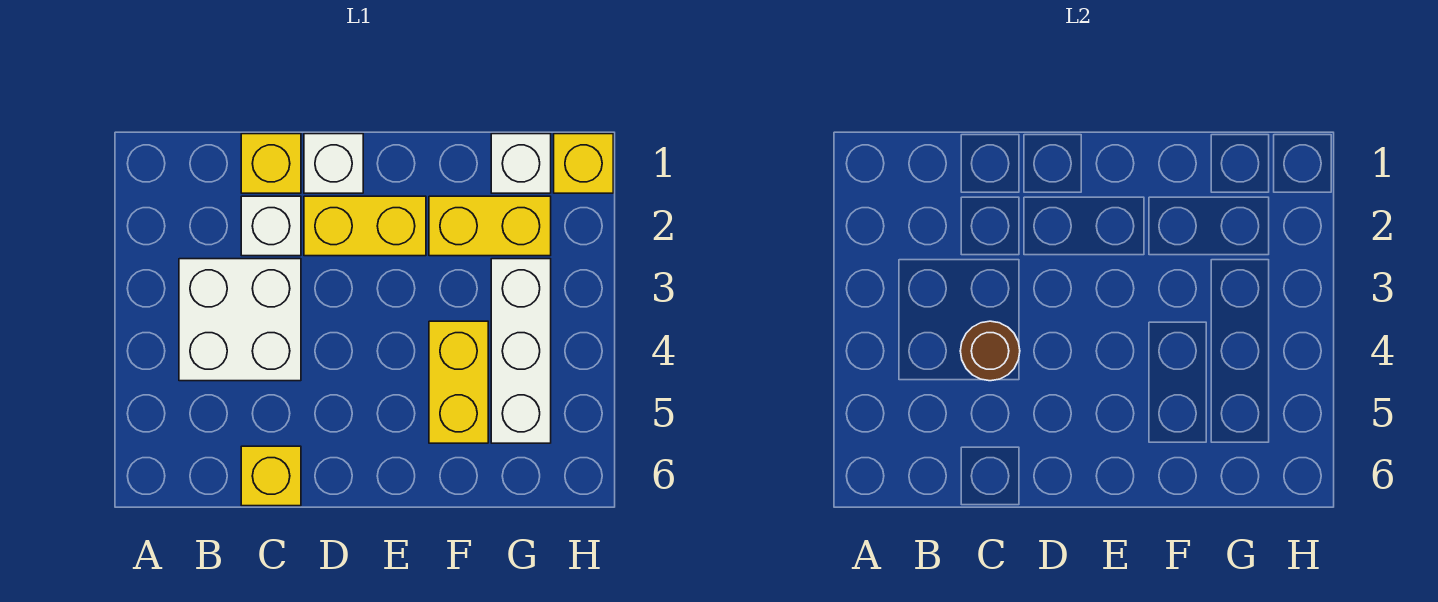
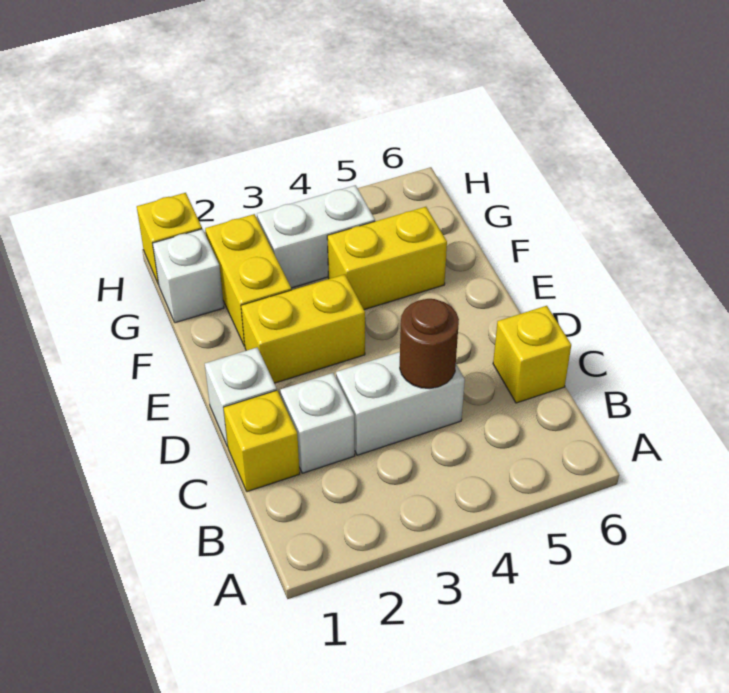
white brick B3:C4 level 1 -> white brick C3:C4 level 1
yellow brick D2:E2 level 1 -> yellow brick E2:E3 level 1
white brick G3:G5 level 1 -> white brick G3:G4 level 1

